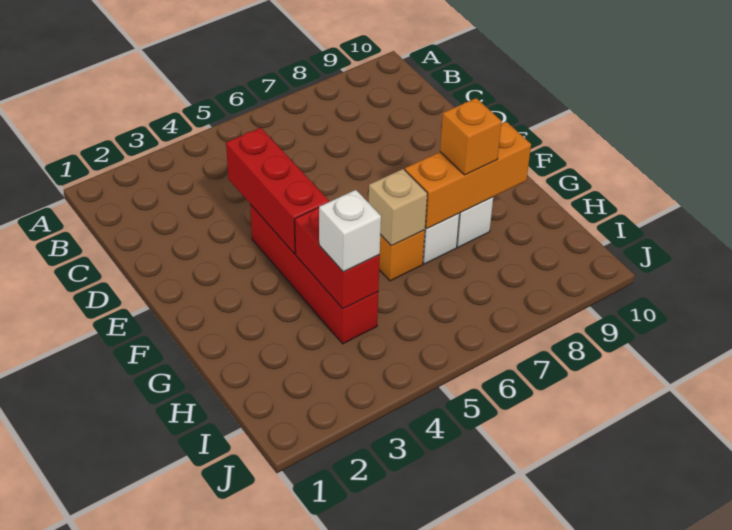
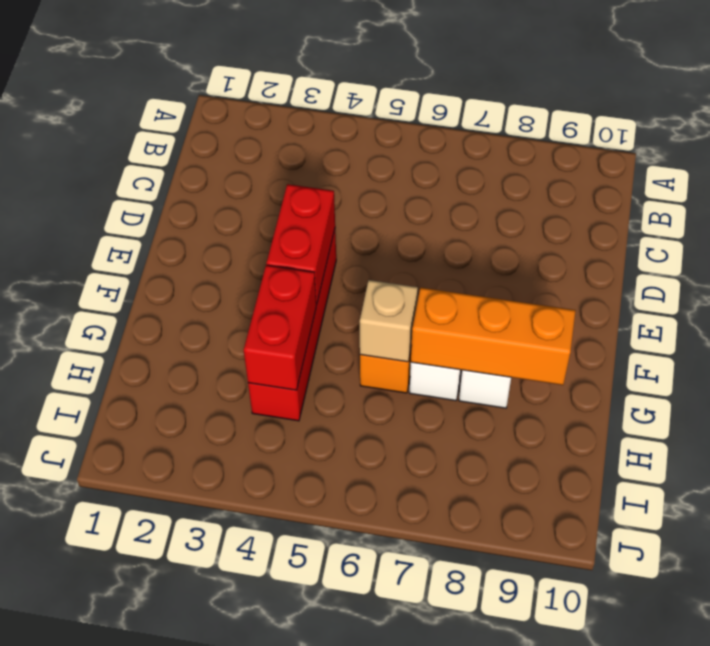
red brick D4:F4 level 2 -> red brick E4:F4 level 2
orange brick G8 level 3 -> none
white brick H4 level 3 -> none

